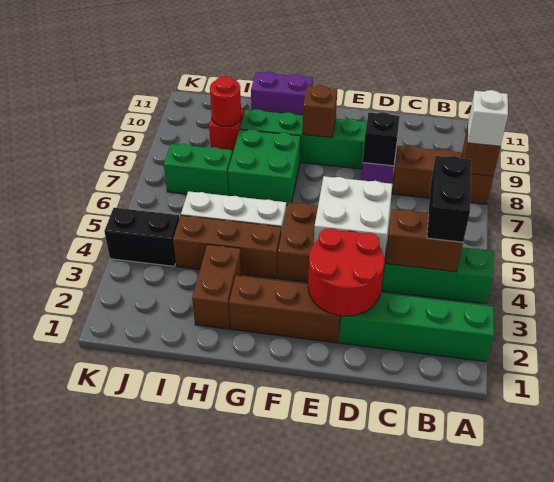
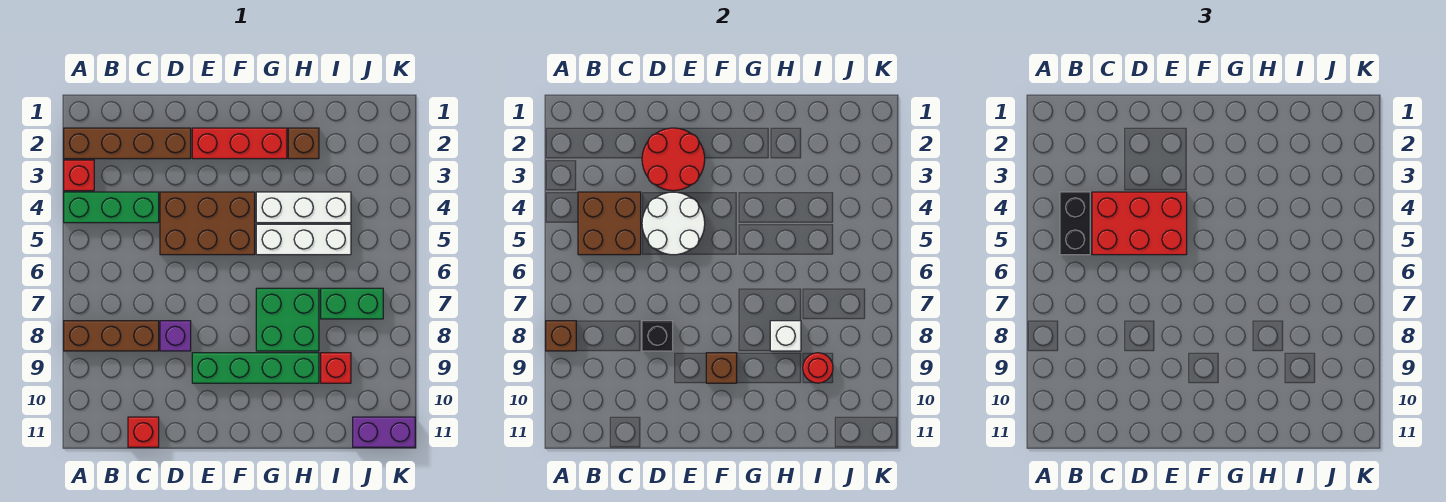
green brick A2:D2 level 1 -> brown brick A2:D2 level 1
none -> red brick A3 level 1
white brick A8 level 3 -> white brick H8 level 2
brown brick B4:C4 level 2 -> brown brick B4:C5 level 2
none -> red brick C4:E5 level 3
none -> red brick C11 level 1
white brick D4:E5 level 2 -> white round brick D4:E5 level 2
brown brick E2:G2 level 1 -> red brick E2:G2 level 1
brown brick G4:I4 level 1 -> white brick G4:I4 level 1
purple brick G11:H11 level 1 -> purple brick J11:K11 level 1
brown brick H2:H3 level 1 -> brown brick H2 level 1
black brick J4:K4 level 1 -> none

